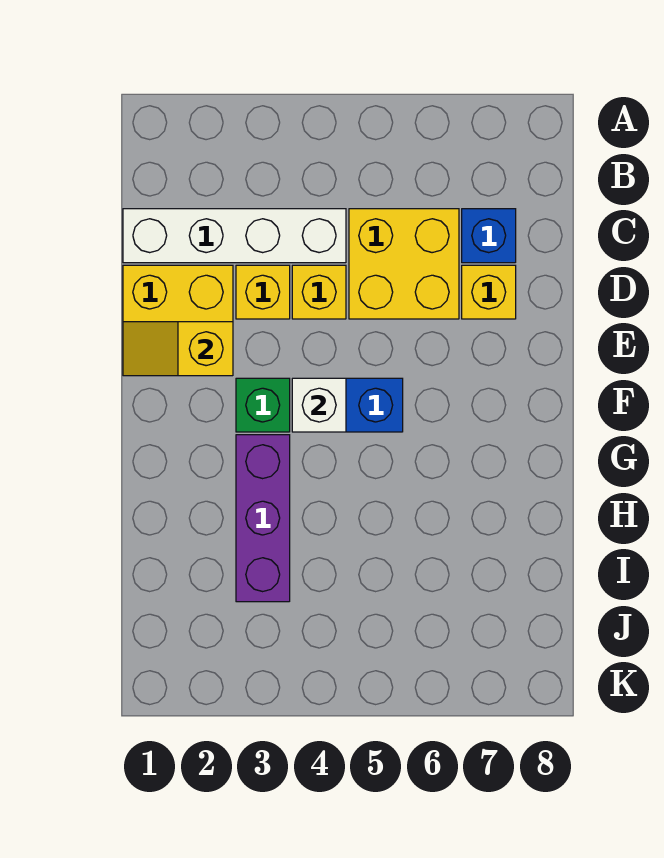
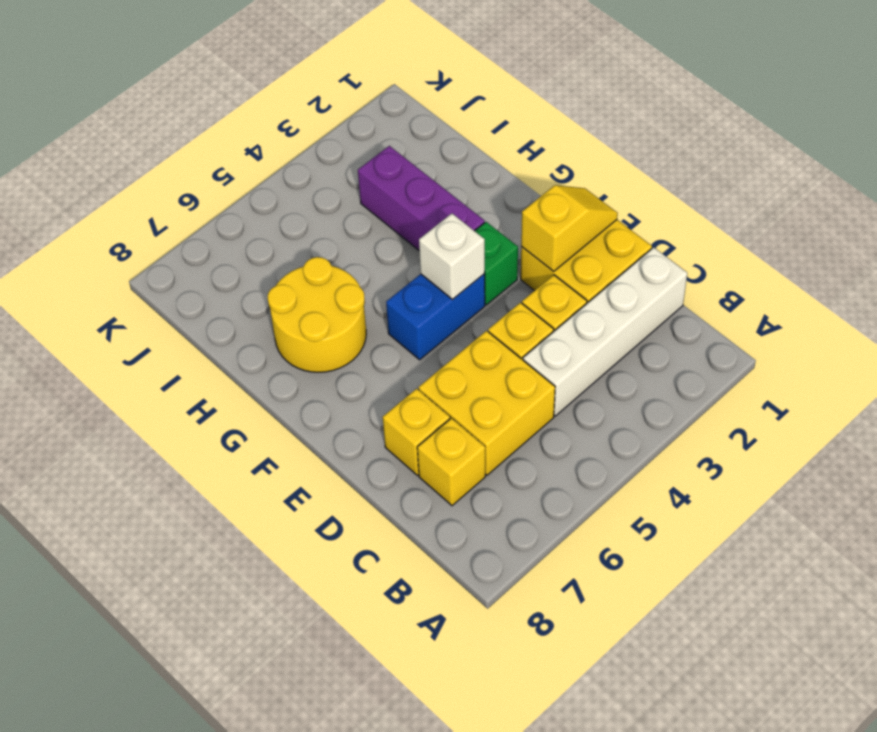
blue brick C7 level 1 -> yellow brick C7 level 1
none -> yellow round brick G6:H7 level 1

